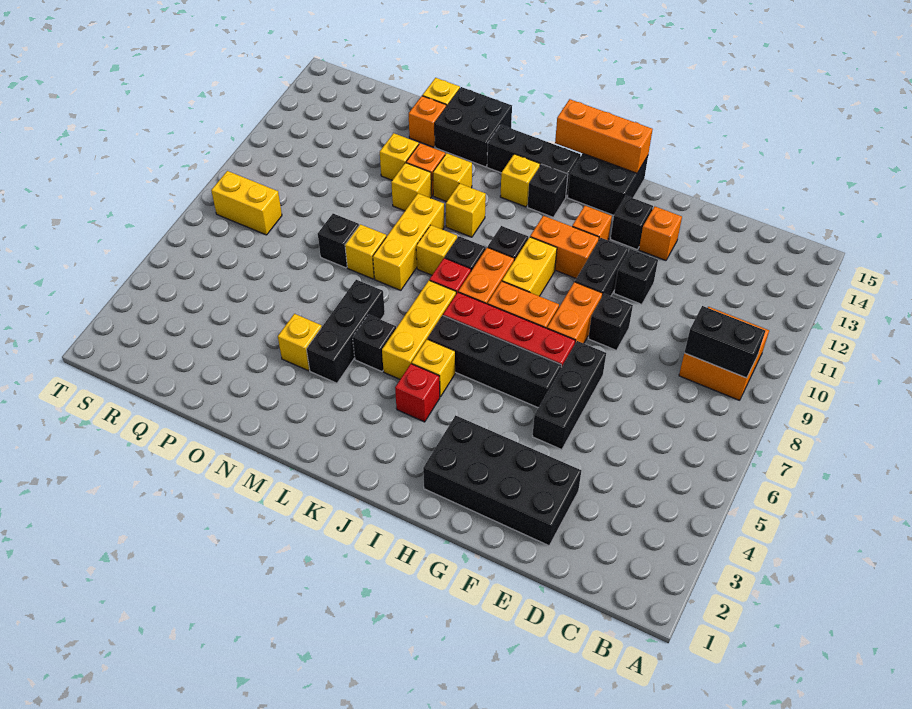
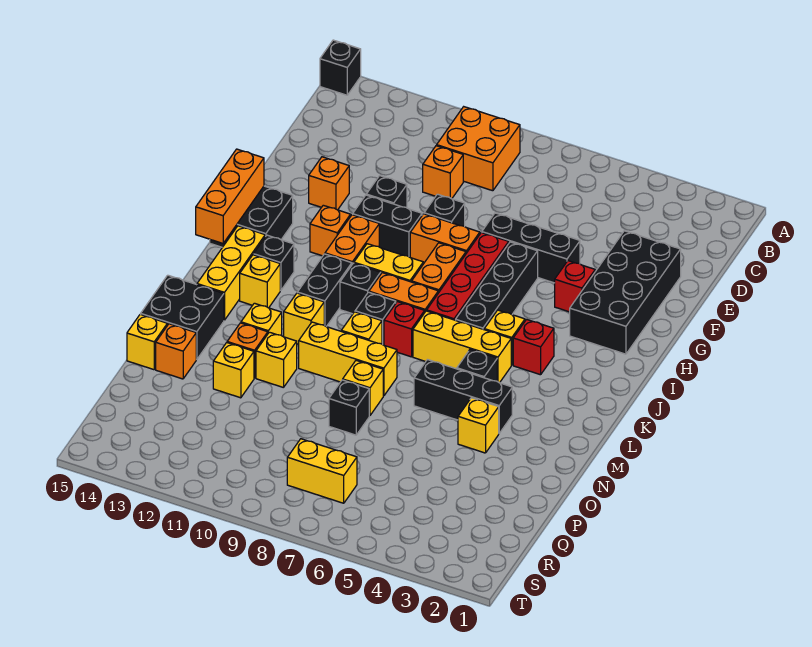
black brick B9:C9 level 2 -> black brick J11:K11 level 1
none -> orange brick D10 level 1
none -> red brick G4 level 1
black brick G13 level 1 -> black brick A15 level 1
black brick J14:L14 level 1 -> yellow brick J14:L14 level 1
yellow brick R8:S8 level 1 -> yellow brick R7:R8 level 1

